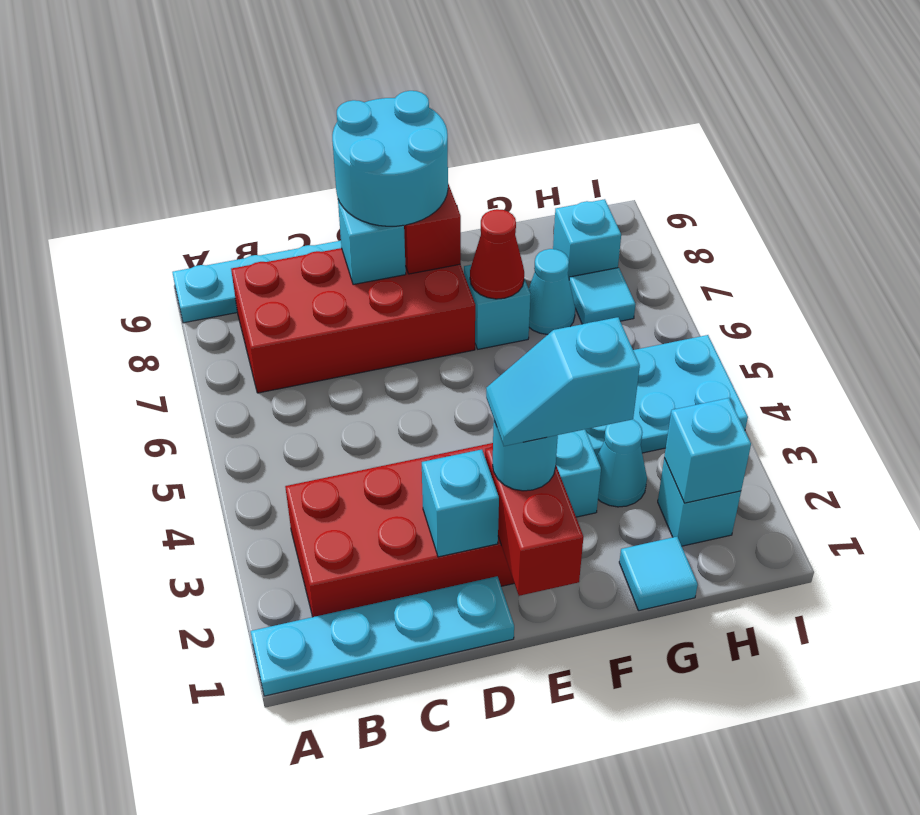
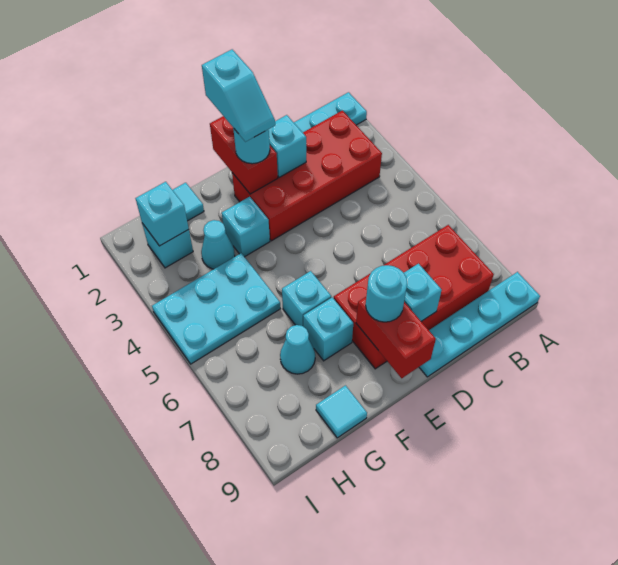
cyan round brick D8:E9 level 3 -> cyan round brick E8 level 3
cyan slope E2:F2 level 4 top F -> cyan slope E1:E2 level 4 top 1
red cone F7 level 2 -> none
cyan tile H7 level 1 -> cyan tile G9 level 1
cyan brick H8 level 1 -> cyan brick F6 level 1

